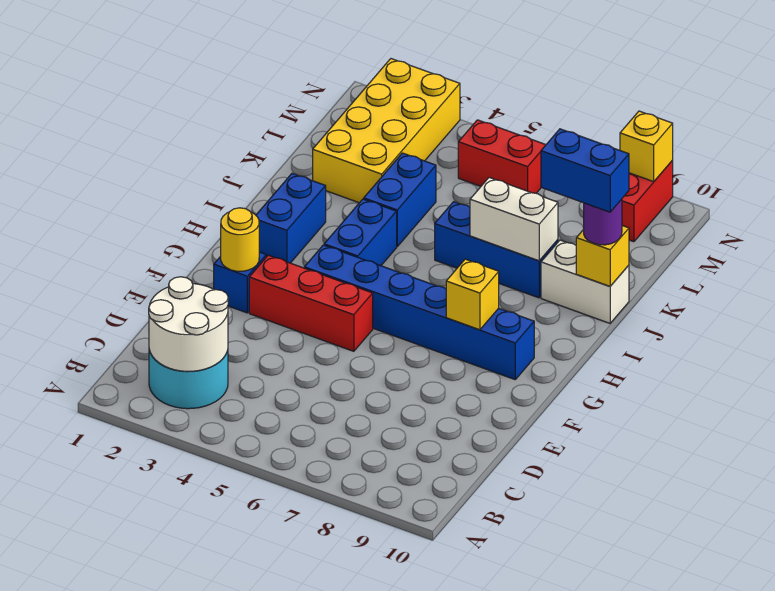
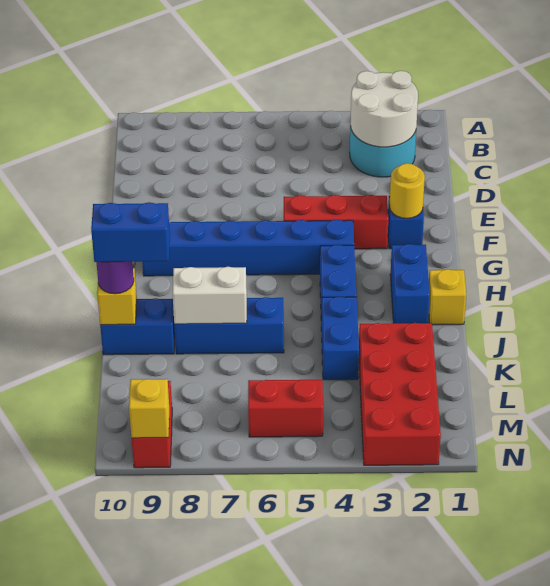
yellow brick G8 level 2 -> yellow brick I1 level 1
white brick J9:J10 level 1 -> blue brick J9:J10 level 1
yellow brick K2:N3 level 1 -> red brick K2:N3 level 1

